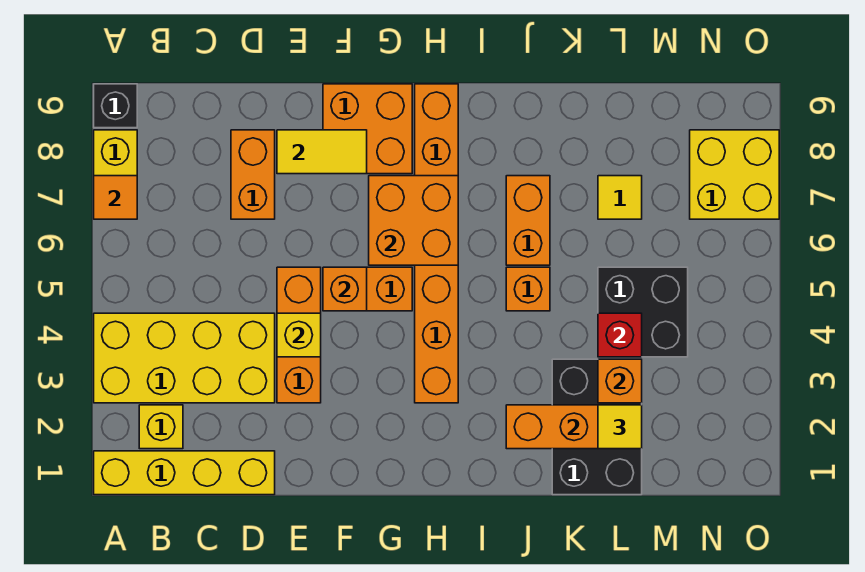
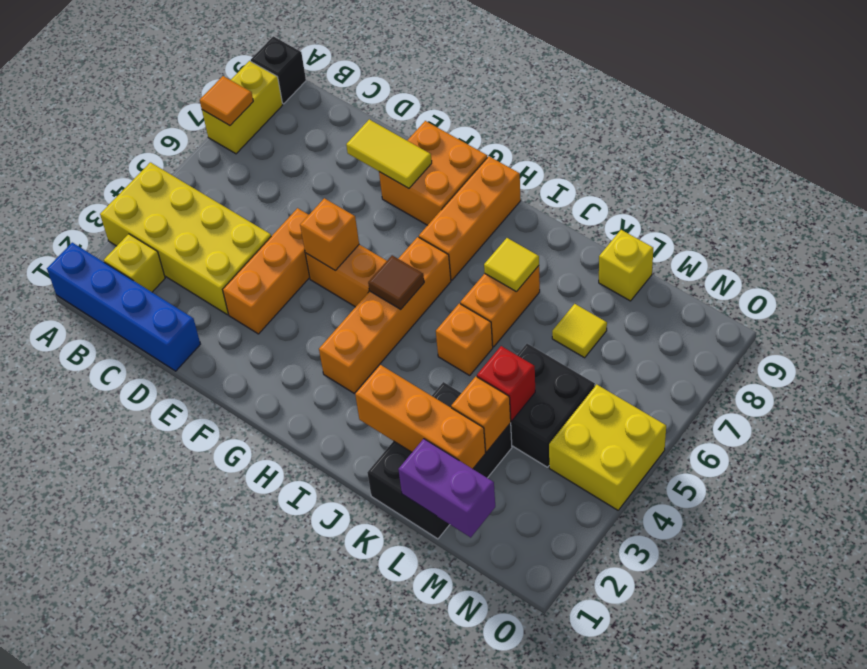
yellow brick A1:D1 level 1 -> blue brick A1:D1 level 1
orange brick D7:D8 level 1 -> none
yellow brick E4 level 2 -> yellow brick L9 level 1
orange brick G6:H7 level 2 -> none
none -> brown tile H5 level 2
none -> purple brick L1:M1 level 2
yellow tile L2 level 3 -> yellow tile J7 level 2
yellow brick N7:O8 level 1 -> yellow brick N4:O5 level 1

